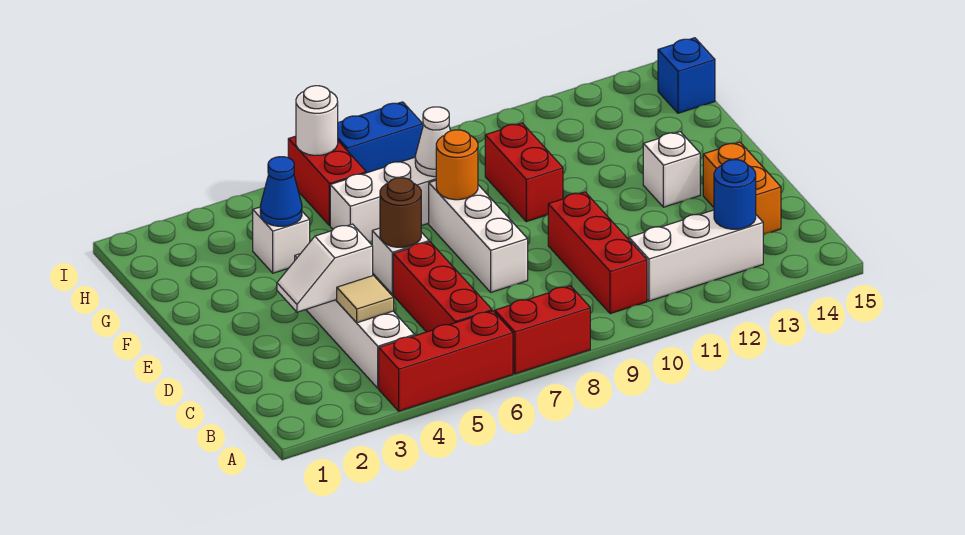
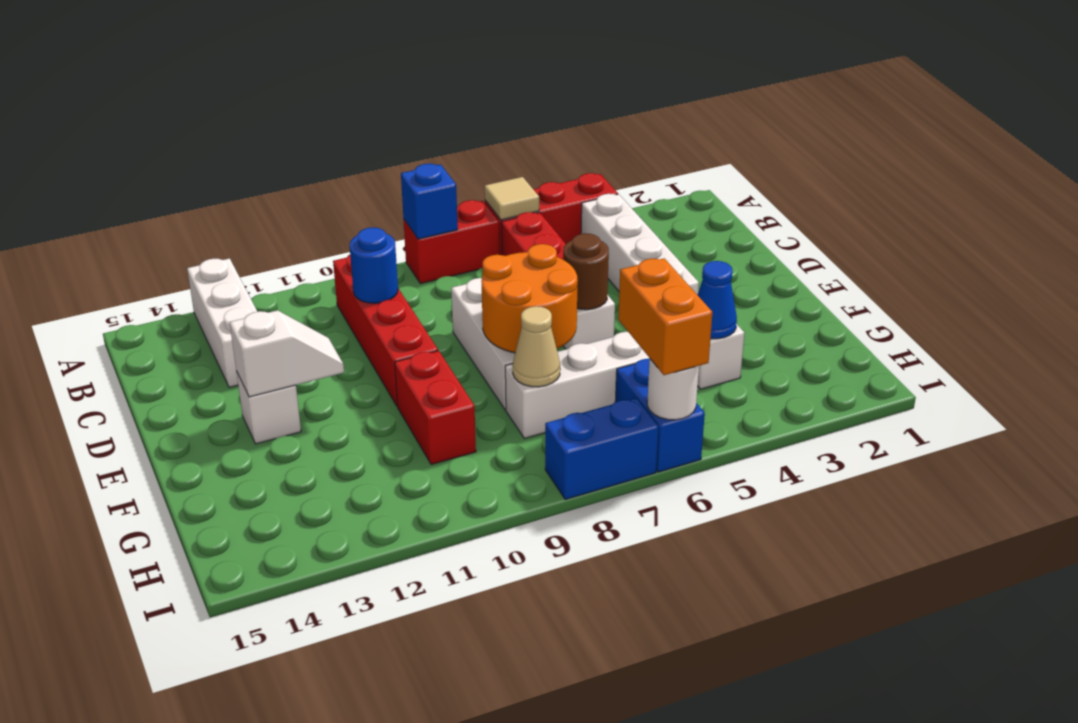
red brick B10:D10 level 1 -> red brick B10:E10 level 1
white brick B11:B13 level 1 -> white brick A13:C13 level 1
blue round brick B13 level 2 -> blue round brick C10 level 2
tan tile C4 level 2 -> tan tile A6 level 2
orange brick C14:D14 level 1 -> orange brick H6:I6 level 3
white slope D3:D4 level 2 top 4 -> white slope E12:E13 level 2 top 13
orange round brick F8 level 2 -> orange round brick E7:F8 level 2
white cone G8 level 2 -> tan cone G8 level 2
red brick H6:I6 level 1 -> blue brick H6:I6 level 1
blue brick H15 level 1 -> blue brick A8 level 2

